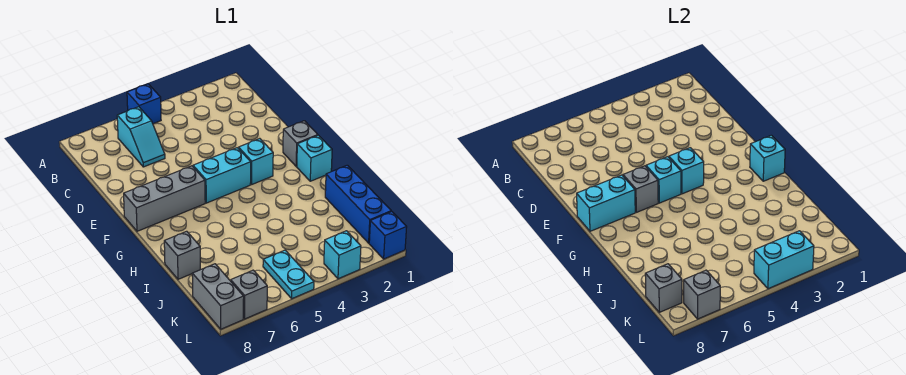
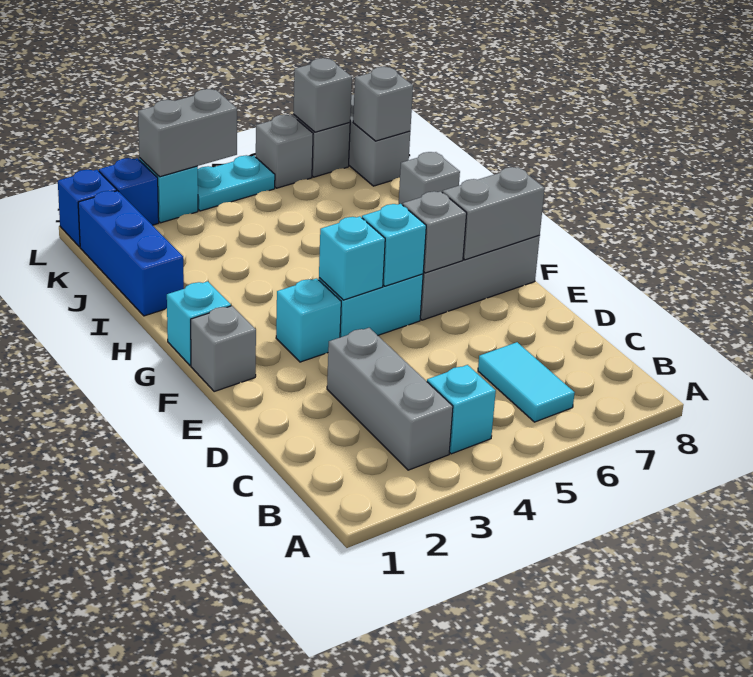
blue brick A5 level 1 -> blue brick L2 level 1
none -> grey brick B3:D3 level 1
cyan slope B6:C6 level 1 top B -> cyan tile B6:C6 level 1
cyan brick F7:F8 level 2 -> grey brick F7:F8 level 2
cyan brick G1 level 2 -> cyan brick B4 level 1
cyan plate K5:L5 level 1 -> cyan plate L4:L5 level 1
cyan brick L3:L4 level 2 -> grey brick L3:L4 level 2
none -> grey brick L6 level 1

